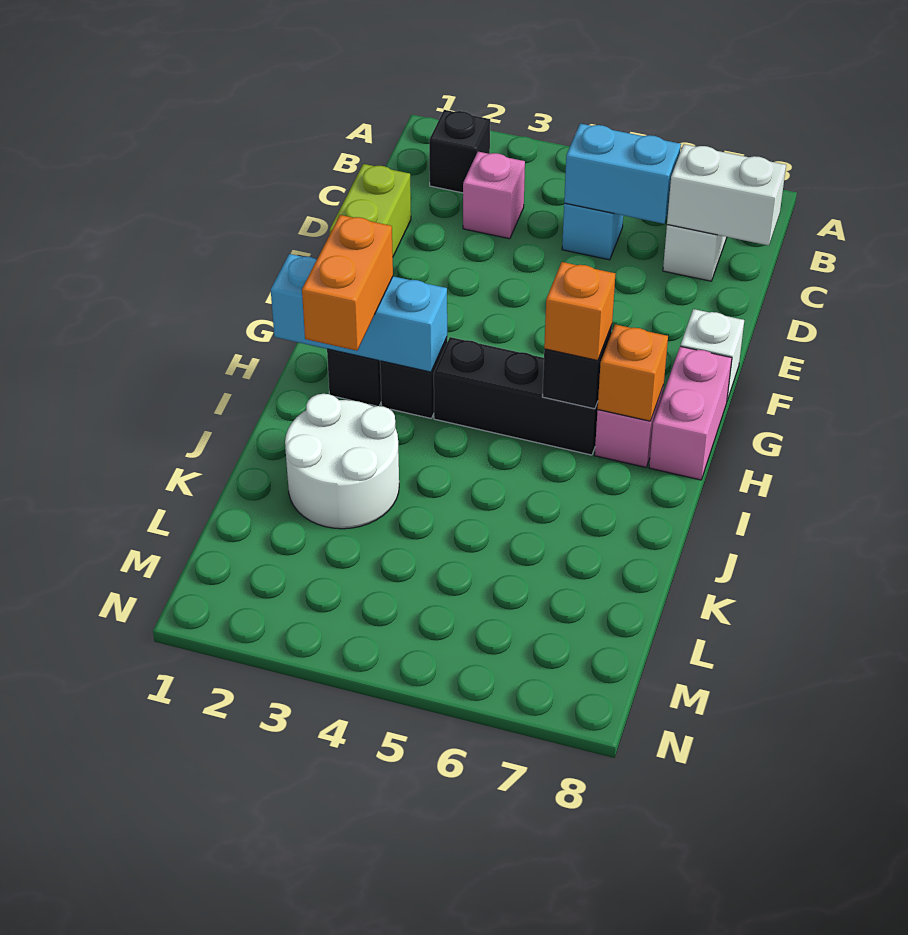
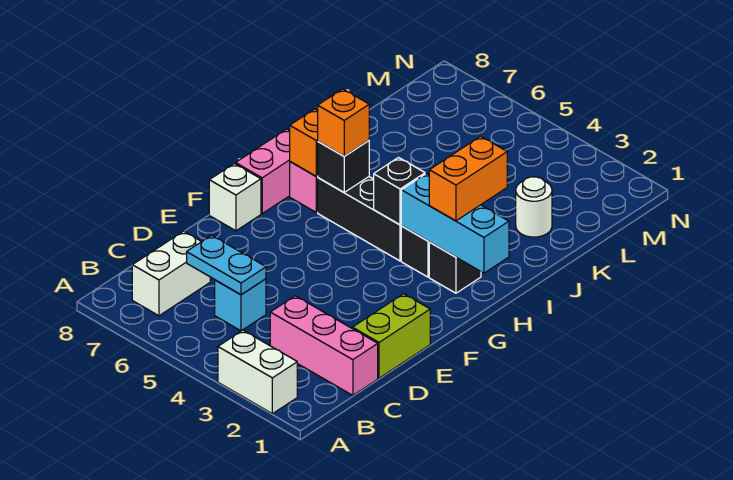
black brick B2 level 1 -> black brick H4 level 2
pink brick C3 level 1 -> pink brick C1:C3 level 1
cyan brick C5:C6 level 2 -> cyan plate C5:C6 level 2
white brick C7:C8 level 2 -> white brick A2:A3 level 1
white round brick J2:K3 level 1 -> white round brick K2 level 1

